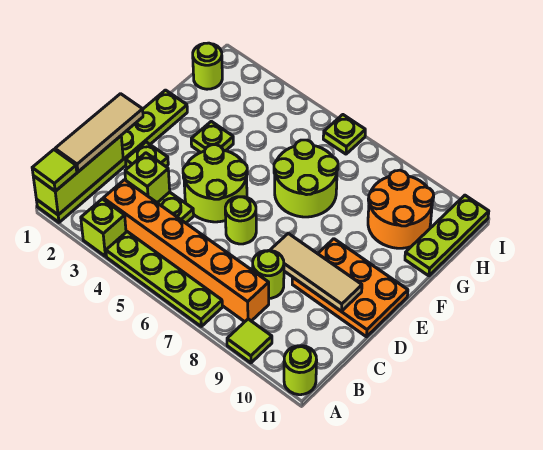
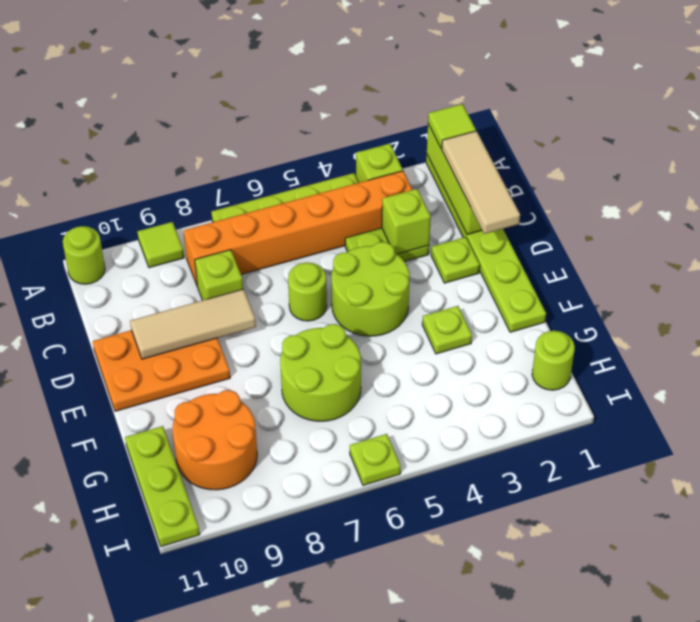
lime round brick C8 level 1 -> lime brick C8 level 1

